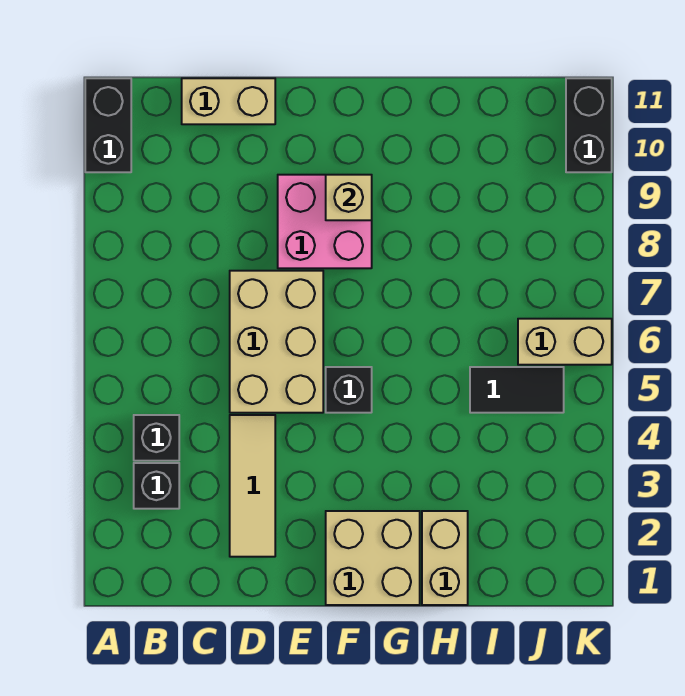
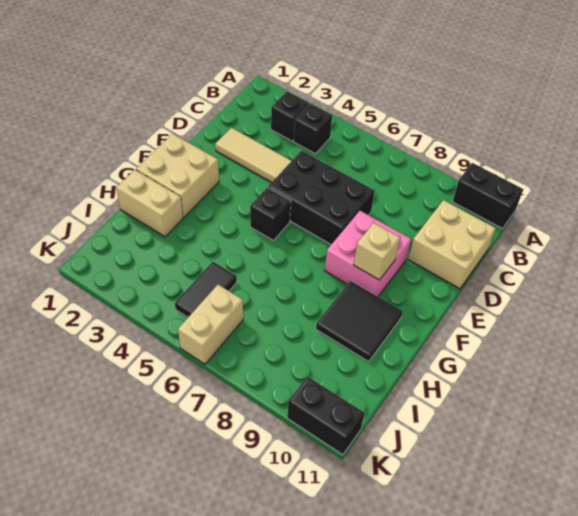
tan brick C11:D11 level 1 -> tan brick C10:D11 level 1
tan brick D5:E7 level 1 -> black brick D5:E7 level 1
none -> black tile G9:H10 level 1

